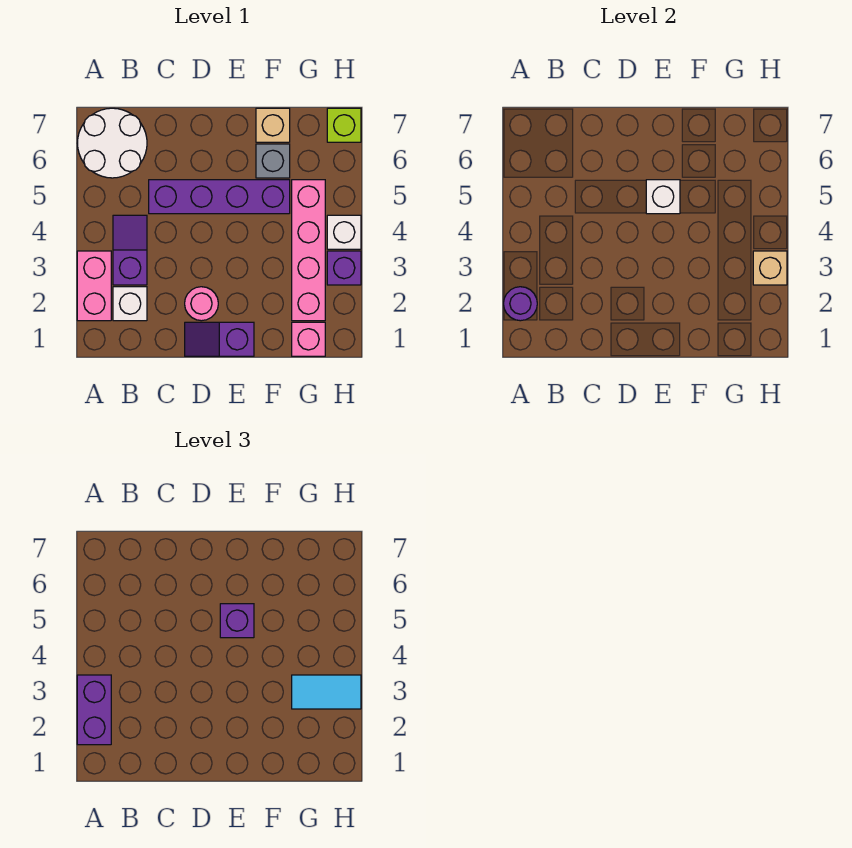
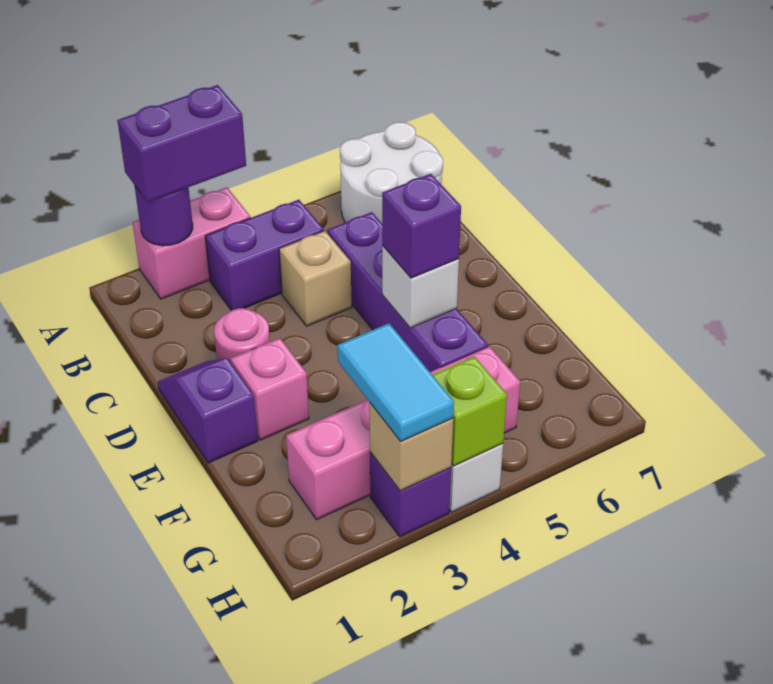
white brick B2 level 1 -> none
purple slope B3:B4 level 1 top 3 -> purple brick B3:B4 level 1
grey brick F6 level 1 -> none
tan brick F7 level 1 -> tan brick C4 level 1
pink brick G1 level 1 -> pink brick E2 level 1
lime brick H7 level 1 -> lime brick H4 level 2

